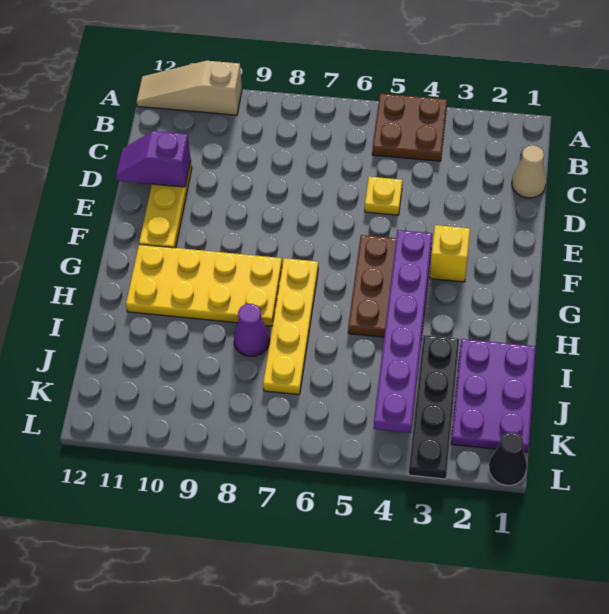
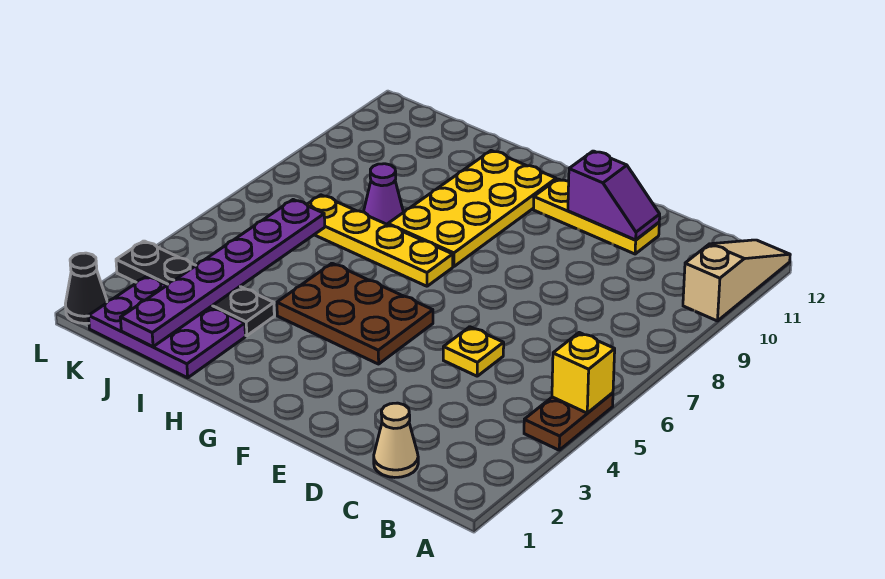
brown plate A4:B5 level 1 -> brown plate A4:A5 level 1
purple slope D11:D12 level 2 top 11 -> purple slope D11:E11 level 2 top E
yellow brick F3 level 1 -> yellow brick A5 level 2
purple plate F4:K4 level 2 -> purple plate J1:J6 level 2

